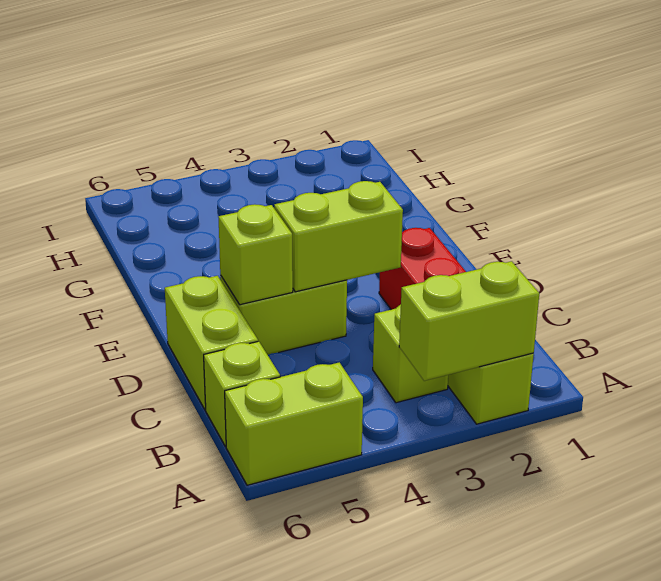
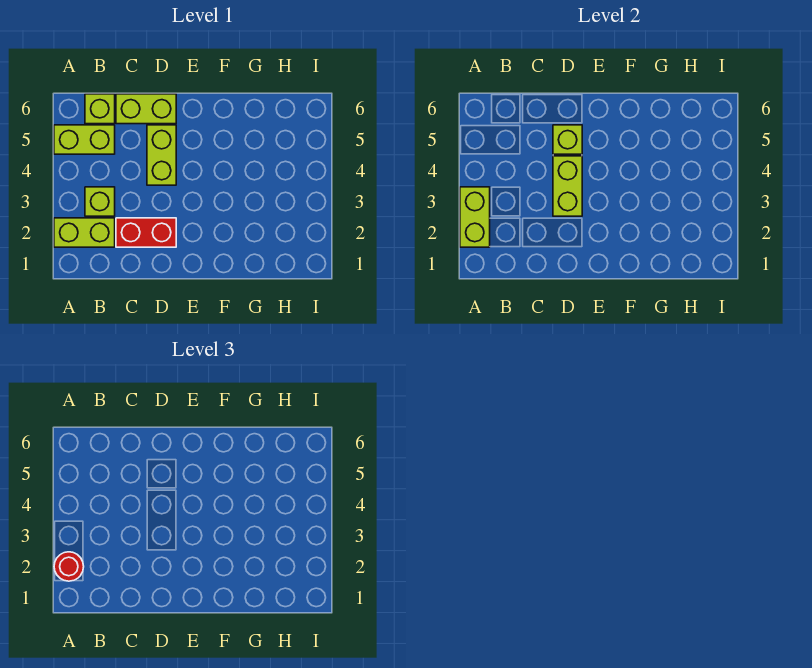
none -> red round brick A2 level 3
lime brick A5:A6 level 1 -> lime brick A5:B5 level 1

